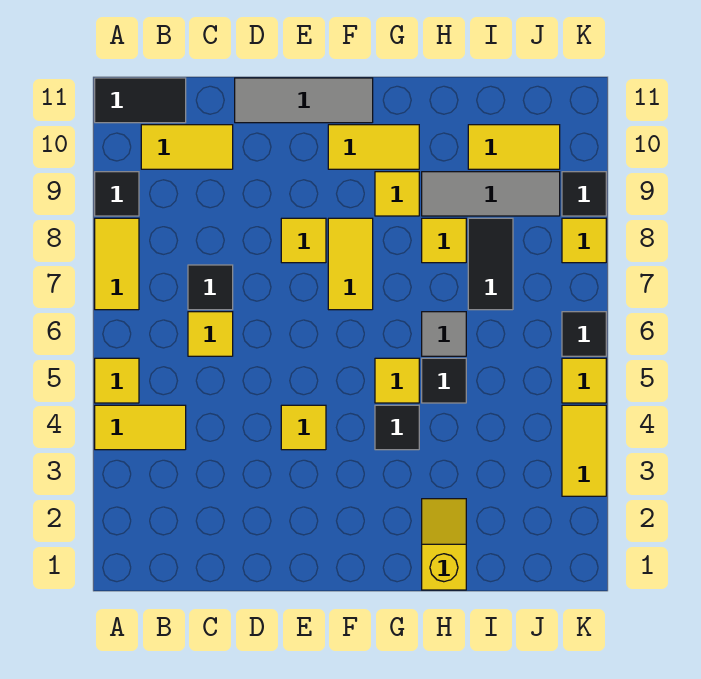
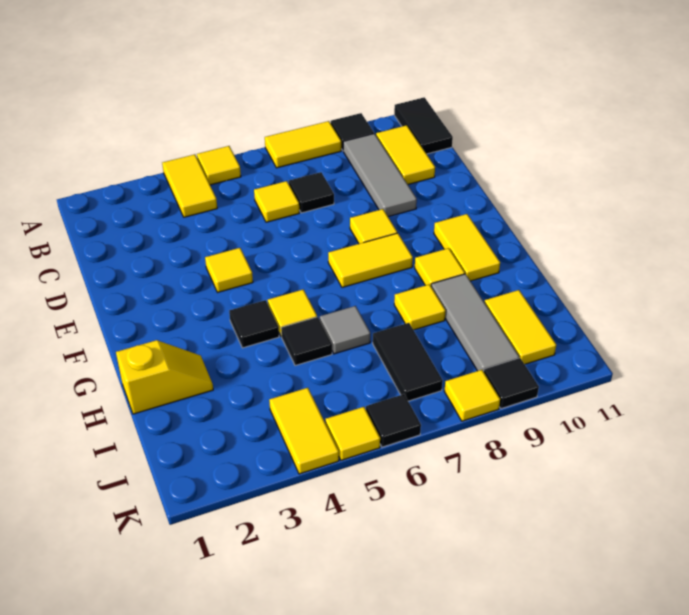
grey tile D11:F11 level 1 -> grey tile B9:D9 level 1
black tile I7:I8 level 1 -> black tile I7:J7 level 1
yellow tile K3:K4 level 1 -> yellow tile J4:K4 level 1

